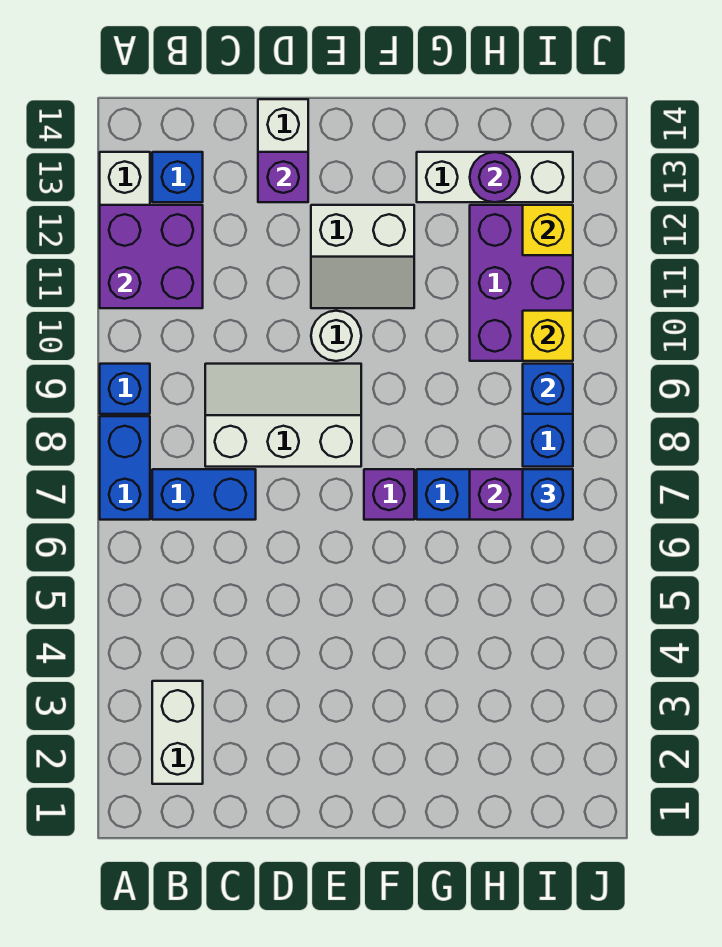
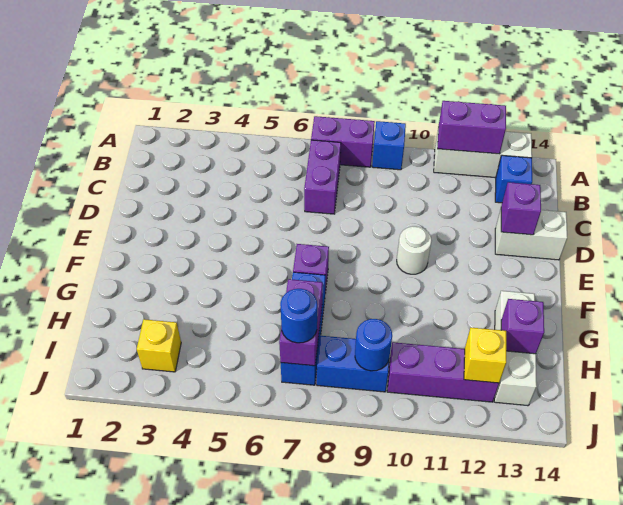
blue brick A7:A8 level 1 -> purple brick A7:A8 level 1
purple brick A11:B12 level 2 -> purple brick A11:A12 level 2
white brick B2:B3 level 1 -> none
blue brick B7:C7 level 1 -> purple brick B7:C7 level 1
white slope C8:E9 level 1 top 8 -> none
white slope E11:F12 level 1 top 12 -> none
purple brick H10:I12 level 1 -> purple brick I10:I12 level 1
purple round brick H13 level 2 -> purple brick H13 level 2
blue brick I7 level 3 -> blue round brick I7 level 3
blue brick I9 level 2 -> blue round brick I9 level 2
yellow brick I10 level 2 -> yellow brick I3 level 1

